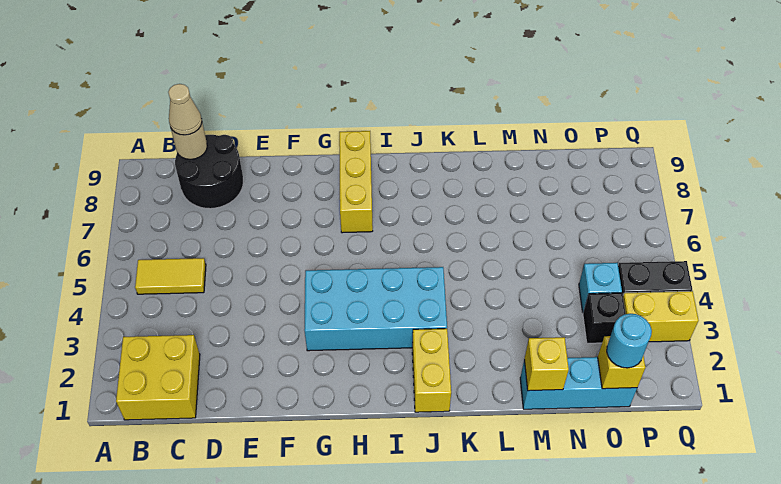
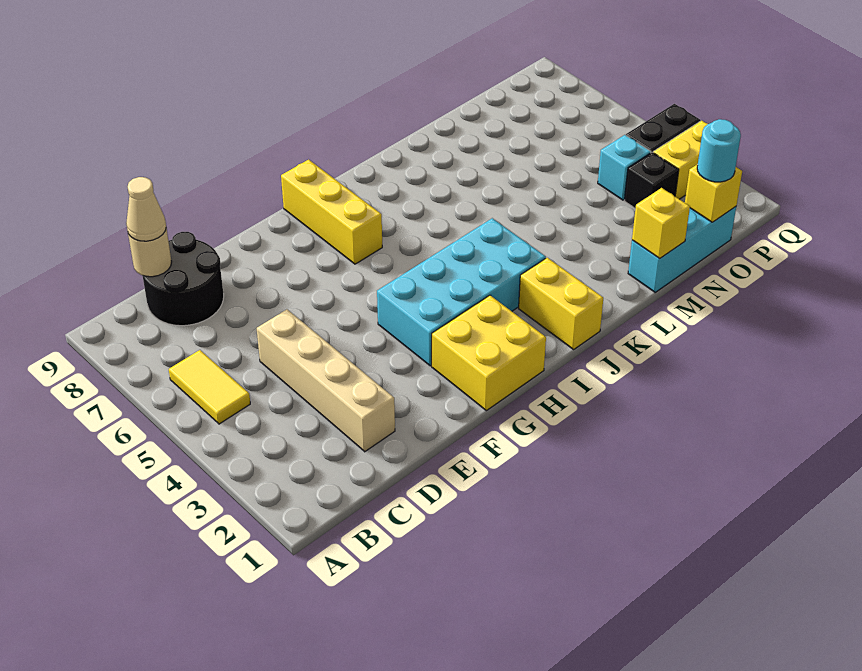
yellow brick B1:C2 level 1 -> yellow brick G1:H2 level 1
yellow tile B5:C5 level 1 -> yellow tile B5:B6 level 1
none -> tan brick D2:D5 level 1

